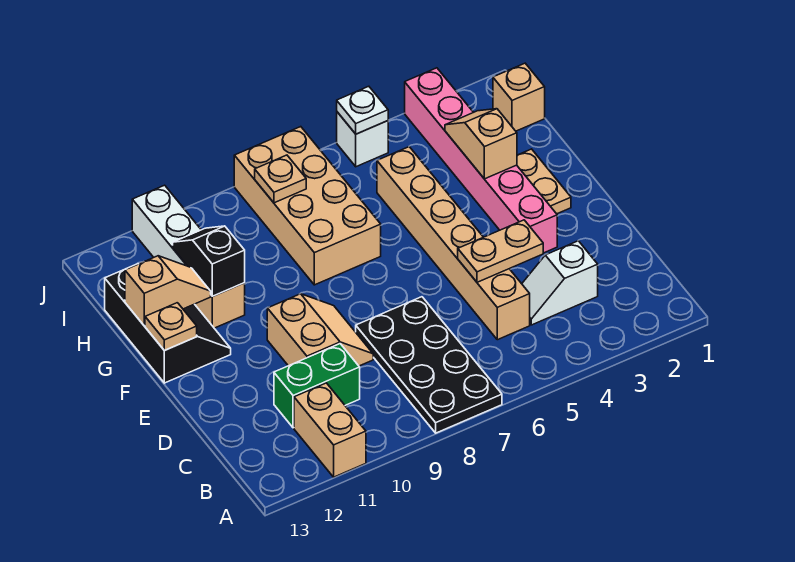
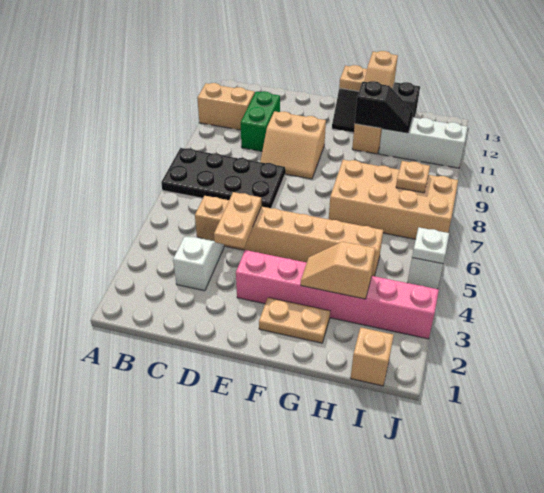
tan slope G3:H3 level 2 top G -> tan slope G3:H3 level 2 top H

